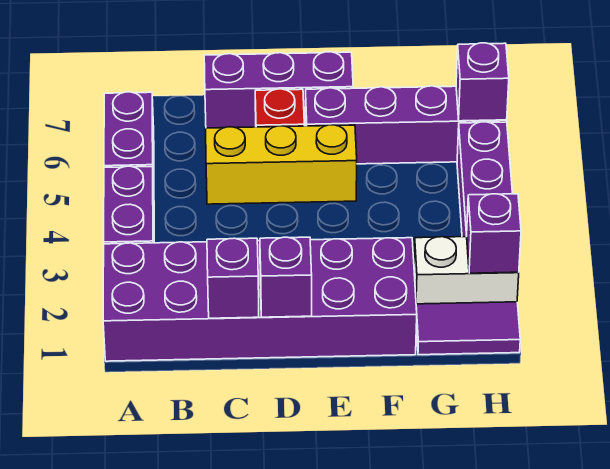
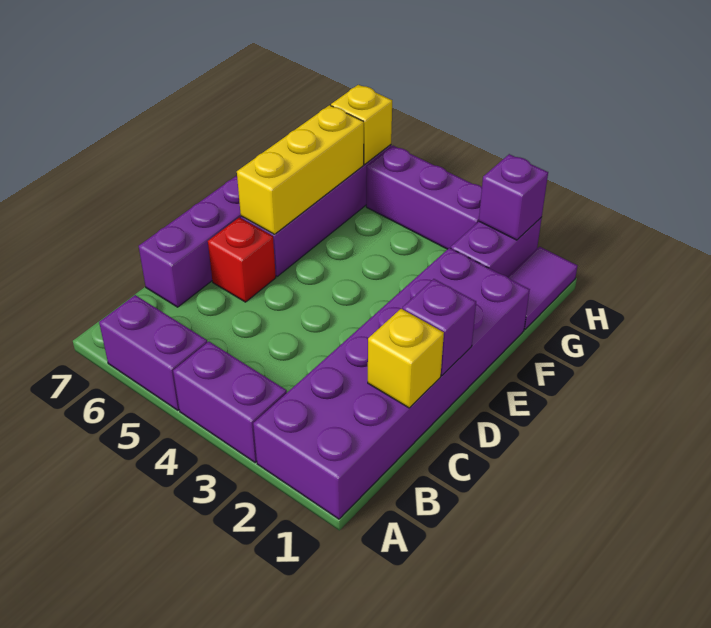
purple brick C1 level 2 -> yellow brick C1 level 2
yellow brick C5:E5 level 1 -> yellow brick E6:G6 level 2
white brick G2:H2 level 1 -> purple brick G2:H2 level 1
purple brick H6 level 2 -> yellow brick H6 level 2

